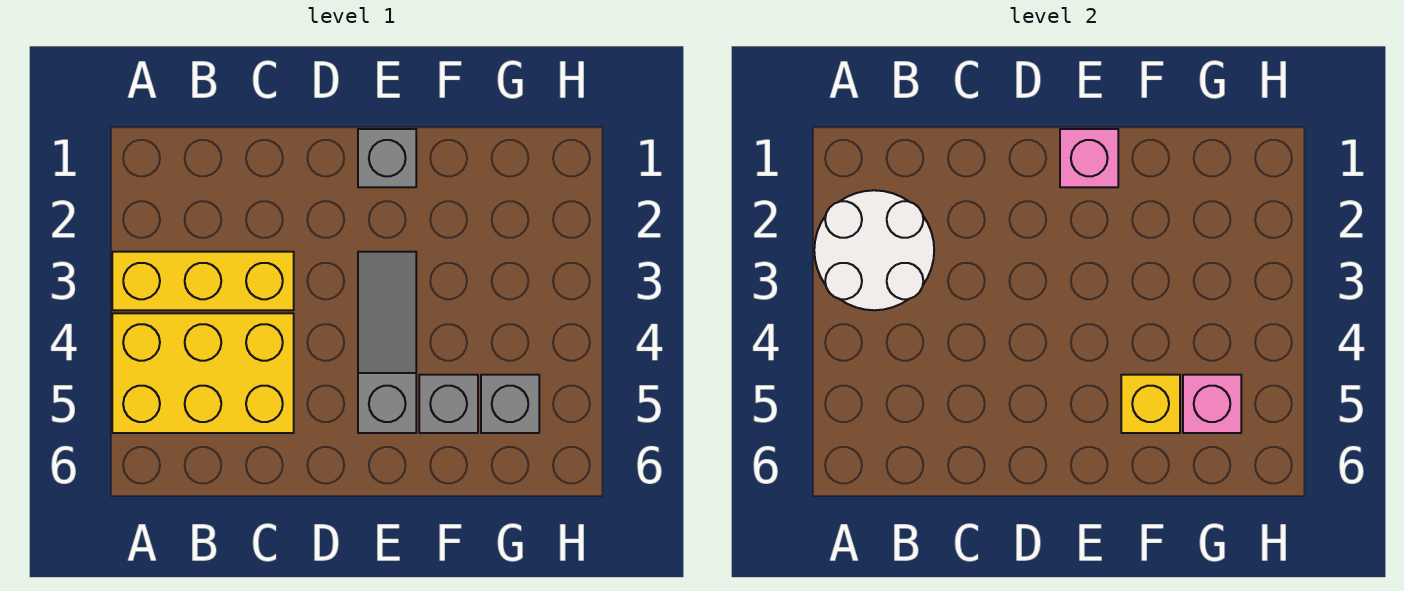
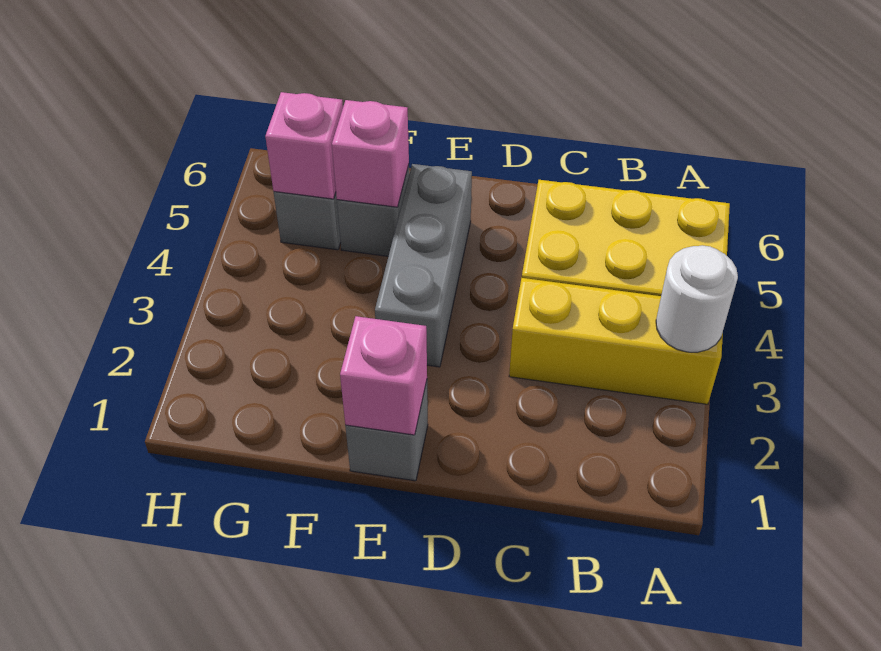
white round brick A2:B3 level 2 -> white round brick A3 level 2
grey slope E3:E5 level 1 top 5 -> grey brick E3:E5 level 1
yellow brick F5 level 2 -> pink brick F5 level 2

